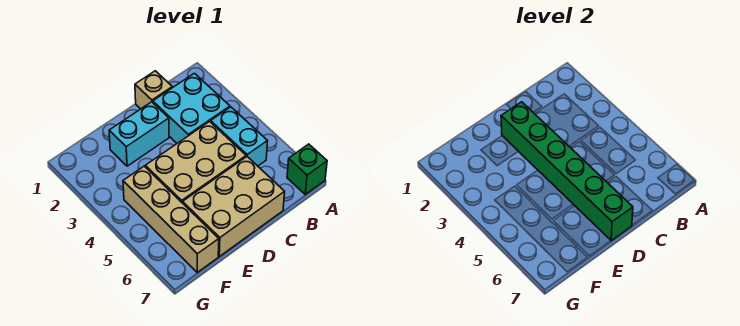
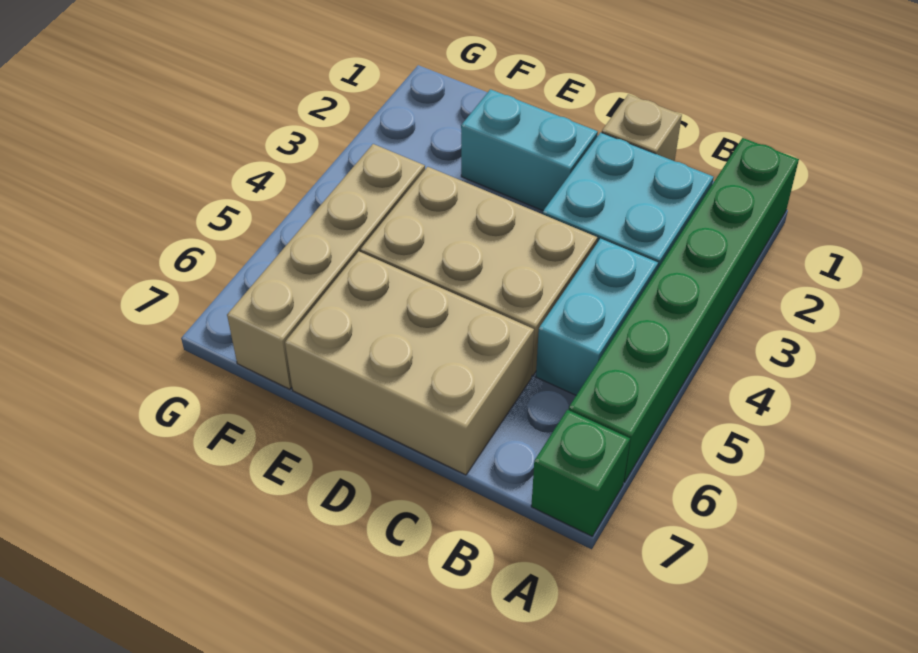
green brick D2:D7 level 2 -> green brick A1:A6 level 1

